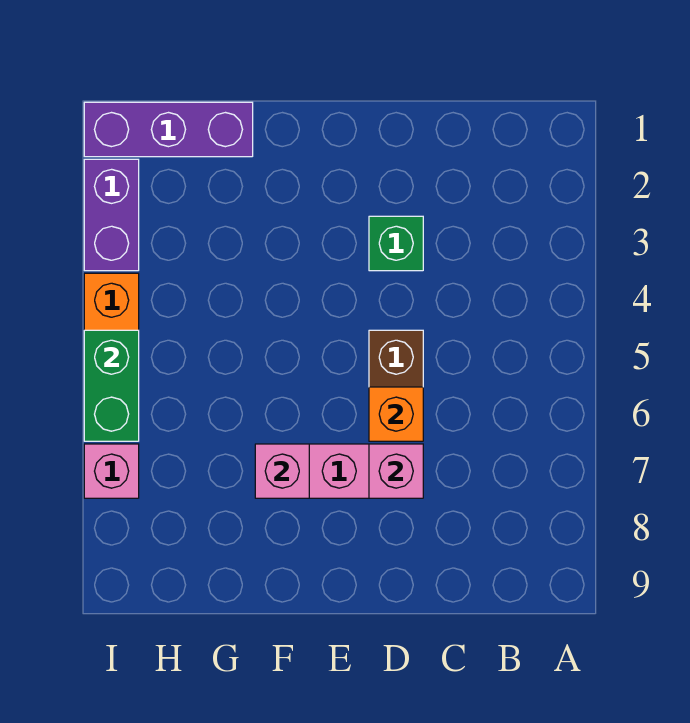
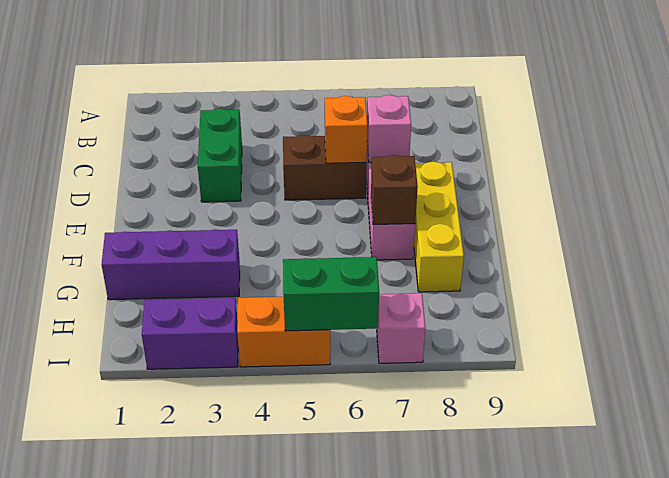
green brick D3 level 1 -> green brick C3:D3 level 1
none -> yellow brick E8:G8 level 1
pink brick F7 level 2 -> brown brick F7 level 2
purple brick G1:I1 level 1 -> purple brick G1:G3 level 1

